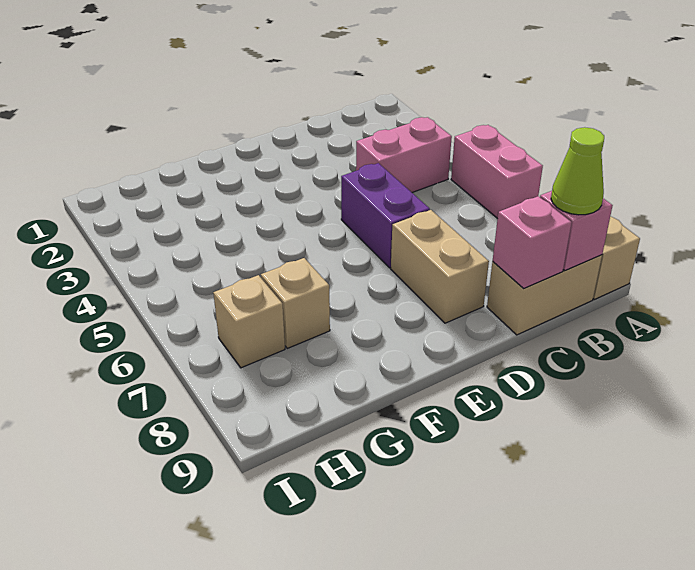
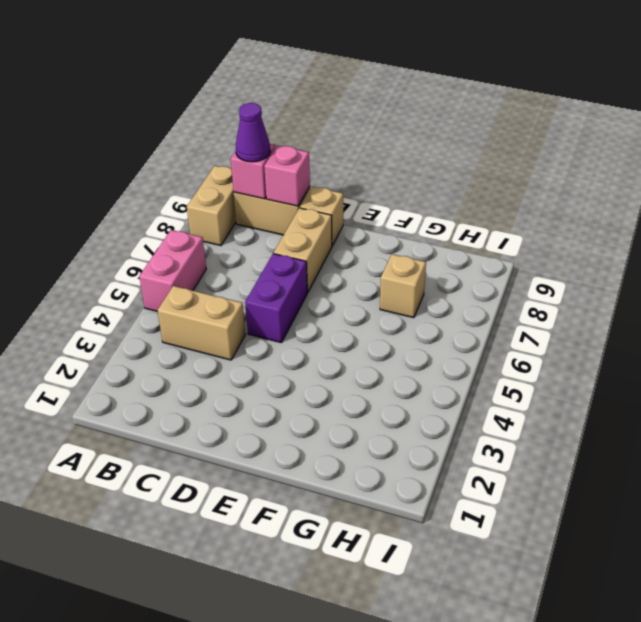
pink brick B4:C4 level 1 -> tan brick B4:C4 level 1
lime cone B9 level 3 -> purple cone B9 level 3
tan brick H7 level 1 -> tan brick D9 level 1

